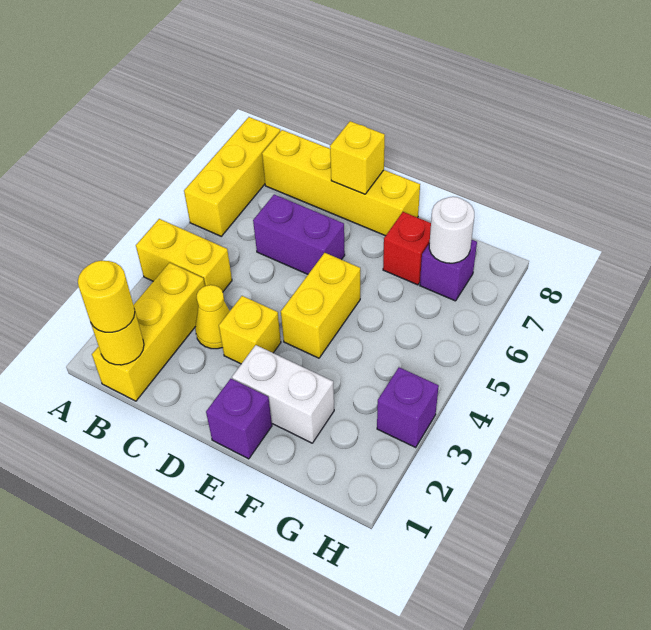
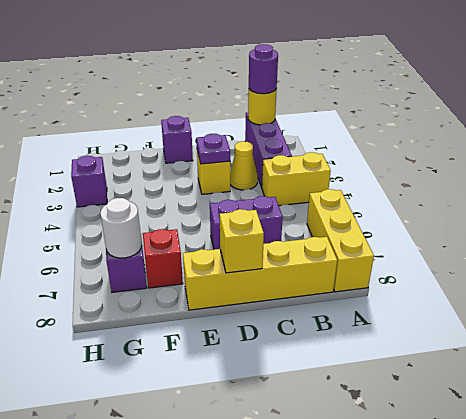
yellow brick B1:B3 level 1 -> purple brick B1:B3 level 1
yellow round brick B1 level 3 -> purple round brick B1 level 3
none -> purple plate D3 level 2
white brick E2:F2 level 1 -> none
yellow brick E4:E5 level 1 -> none

